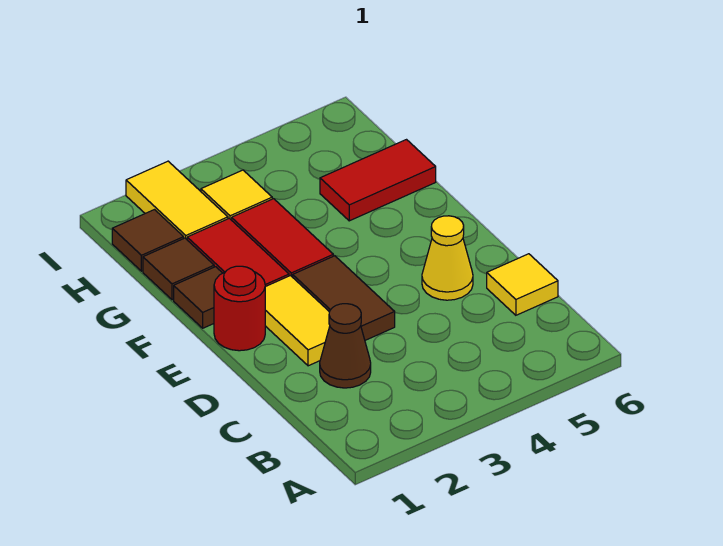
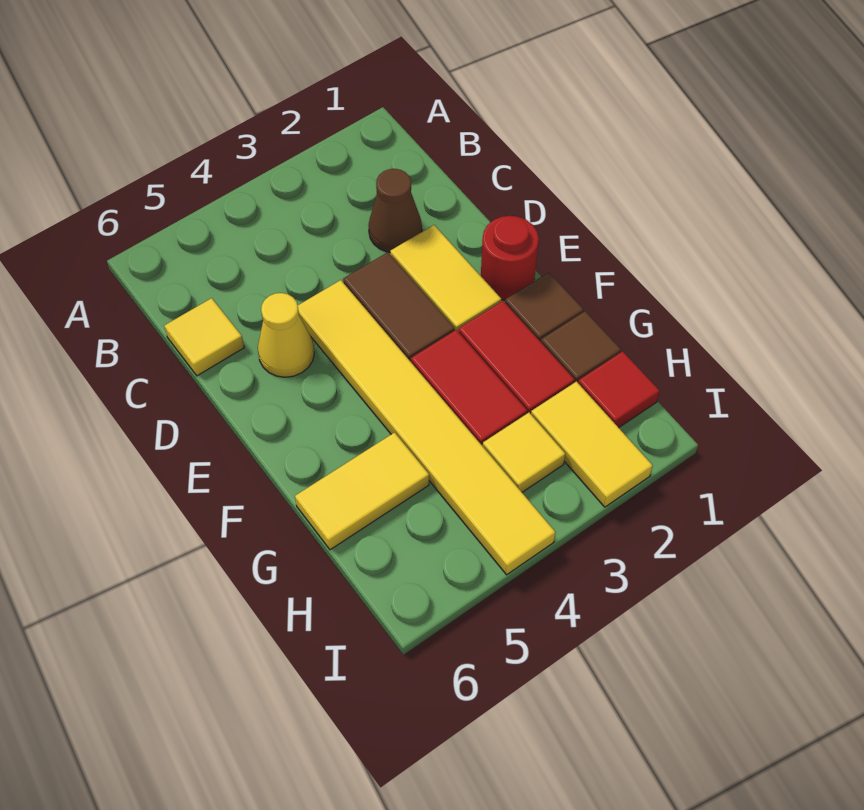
none -> yellow tile D4:I4 level 1
red tile G5:G6 level 1 -> yellow tile G5:G6 level 1
brown tile H1 level 1 -> red tile H1 level 1

